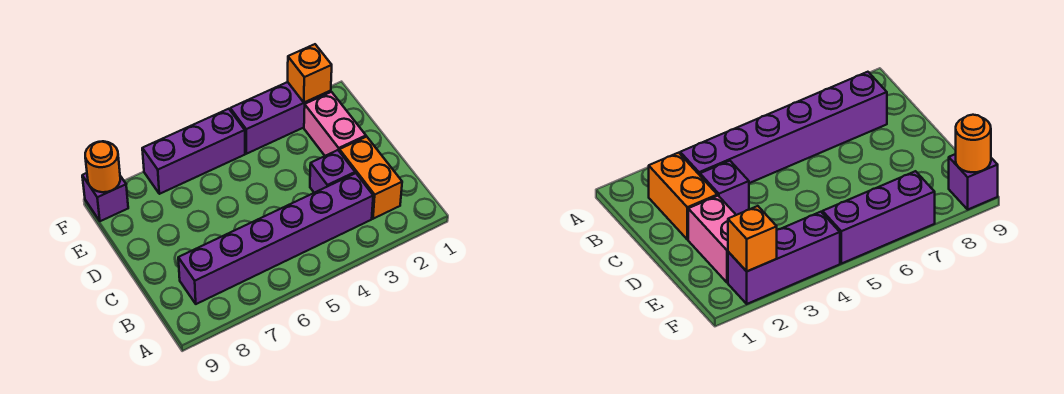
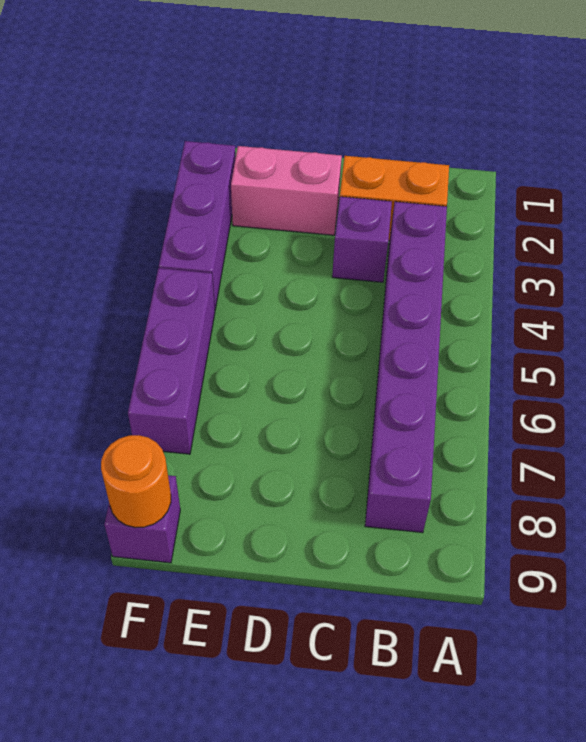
orange brick F2 level 2 -> none

